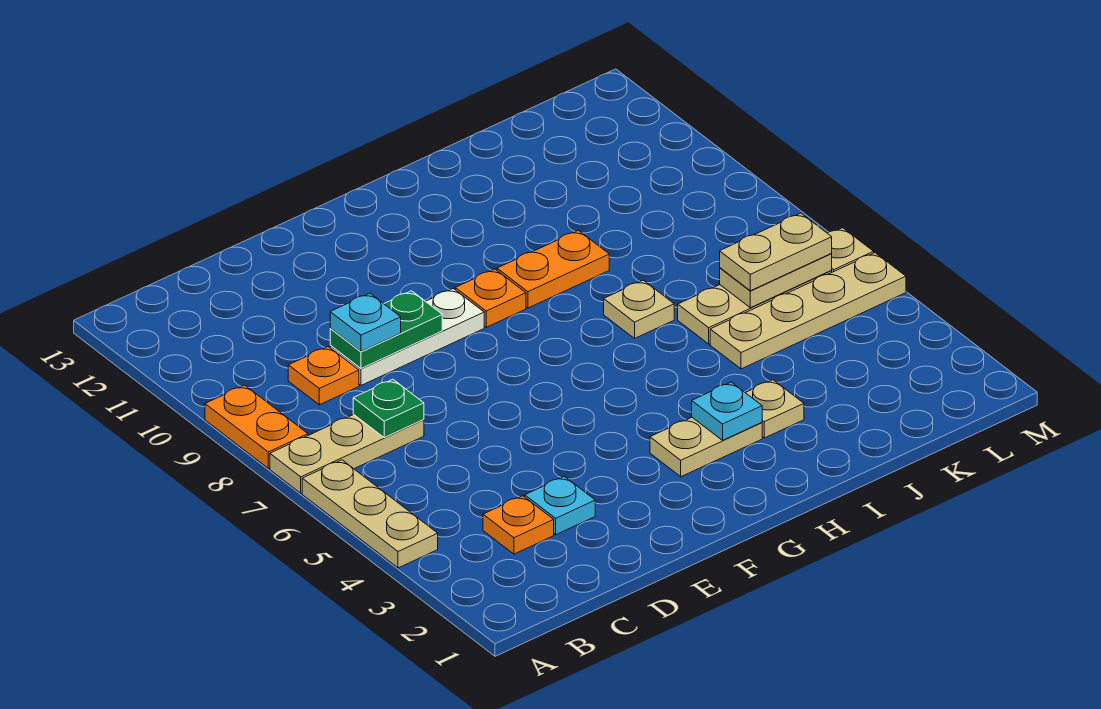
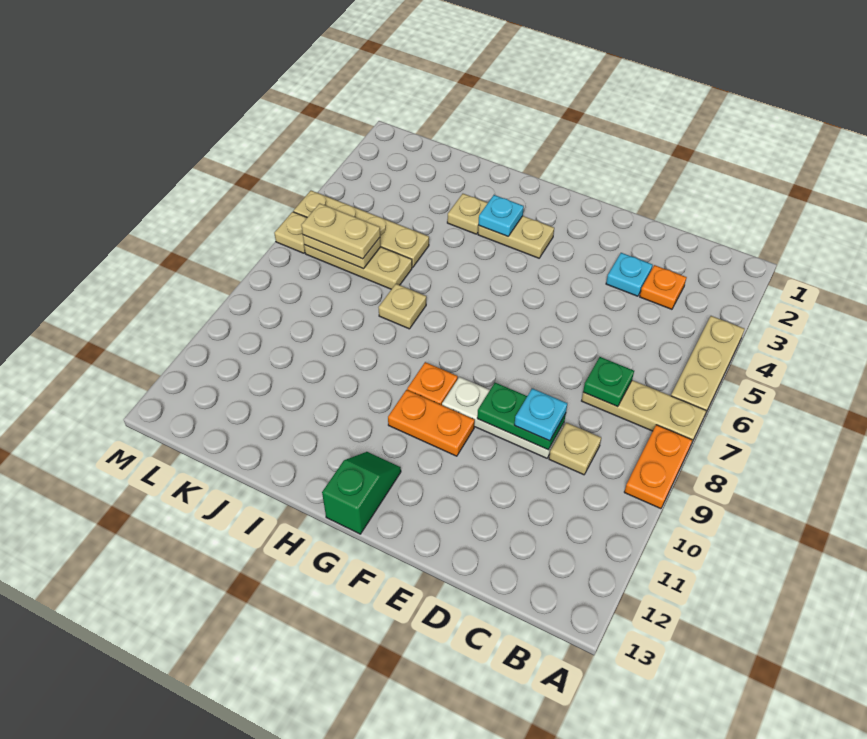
orange plate C9 level 1 -> tan plate C9 level 1
none -> green slope G12:G13 level 1 top 13
orange plate H9:I9 level 1 -> orange plate F10:G10 level 1

